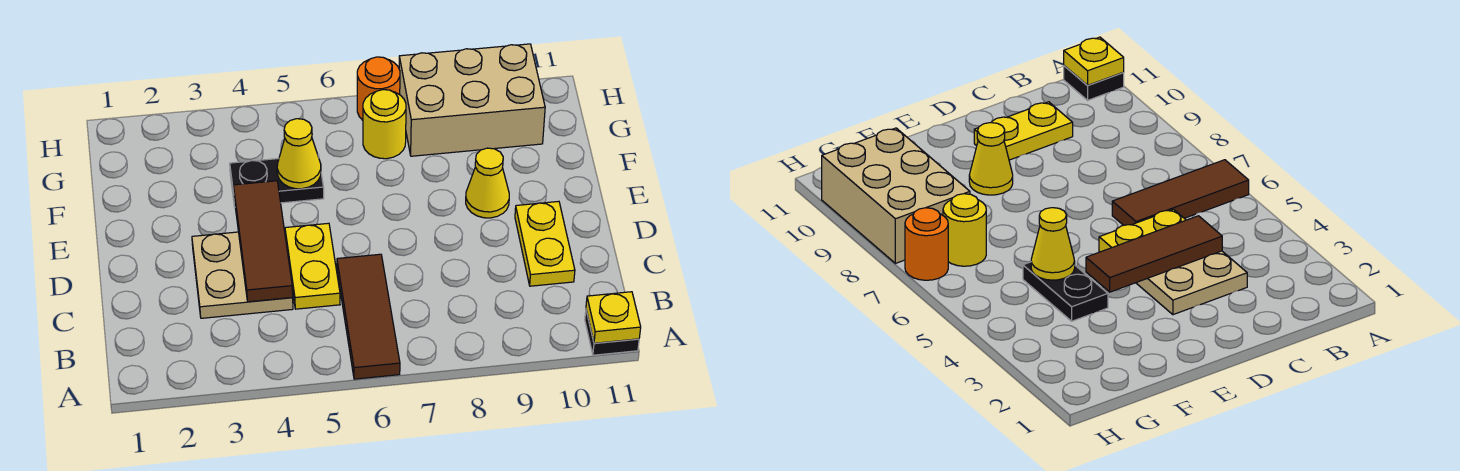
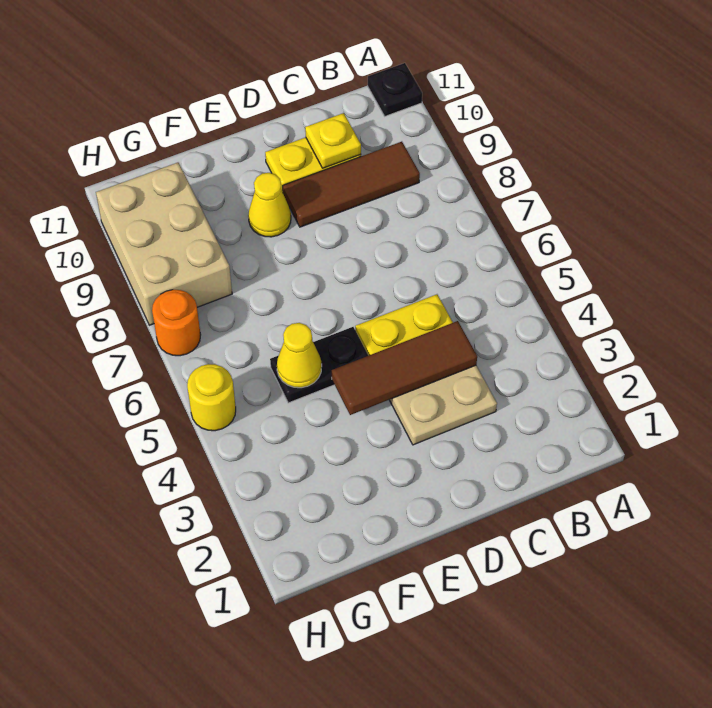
brown tile A6:C6 level 1 -> brown tile B9:D9 level 1
yellow plate A11 level 2 -> yellow plate C10 level 2
black plate F4:F5 level 1 -> black plate E5:F5 level 1
yellow round brick G7 level 1 -> yellow round brick H5 level 1

